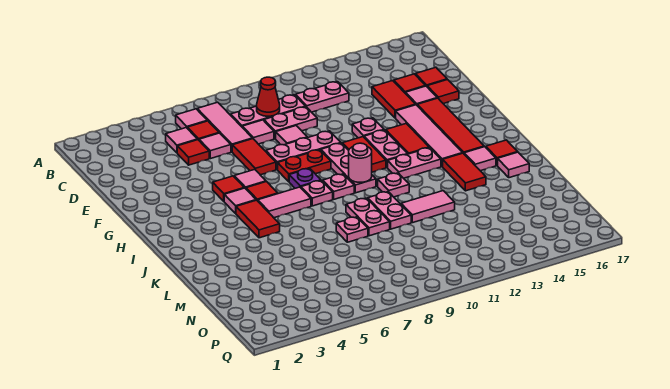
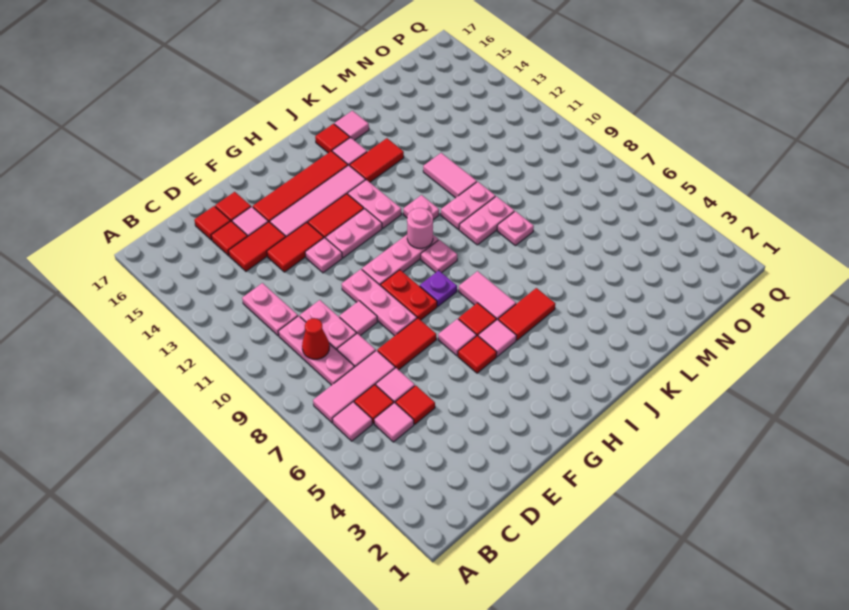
red tile G11:H11 level 1 -> red tile E13:F13 level 1
pink plate I8 level 1 -> none

